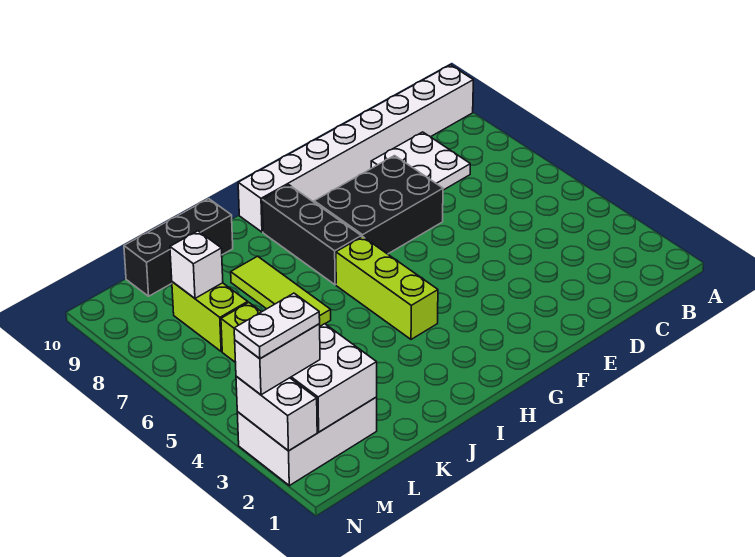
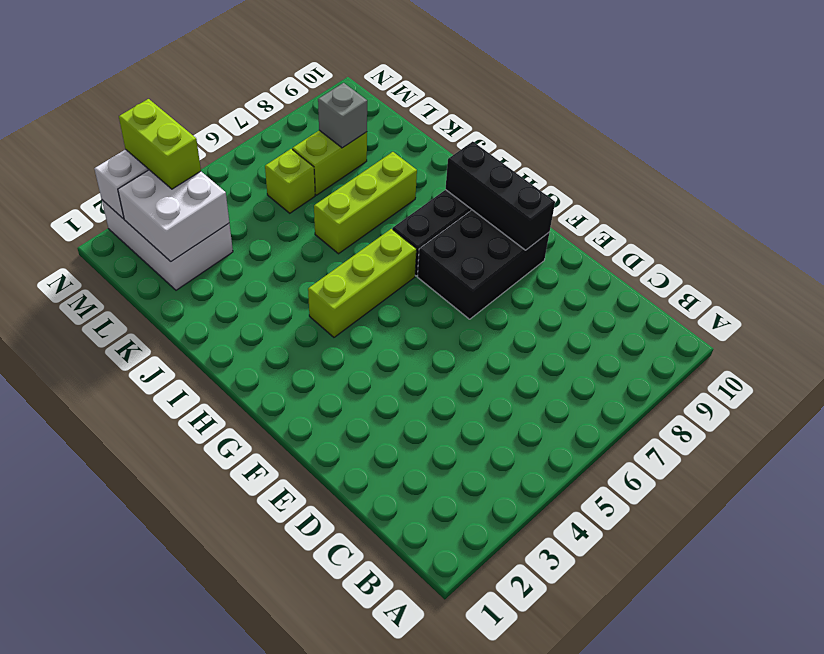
white brick A10:H10 level 1 -> none
white plate C8:D9 level 1 -> none
black brick E7:G8 level 1 -> black brick F7:G9 level 1
lime tile J6:J8 level 1 -> lime brick J6:J8 level 1
black brick J10:L10 level 1 -> black brick F9:H9 level 2
white brick L8 level 2 -> grey brick L8 level 2
white brick M3:N3 level 3 -> lime brick M3:N3 level 3
white plate M3:N3 level 4 -> none

